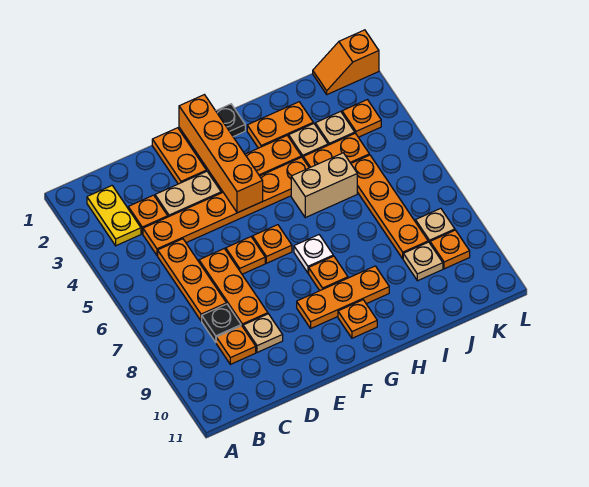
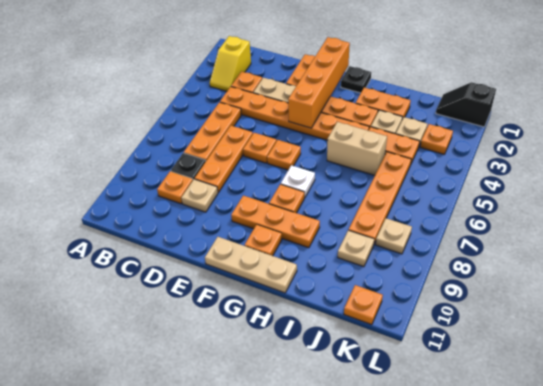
yellow plate B2:B3 level 1 -> yellow slope B2:B3 level 1 top 2
none -> tan plate F11:H11 level 1
orange slope K1:L1 level 1 top L -> black slope K1:L1 level 1 top L
orange plate K9 level 1 -> orange plate K11 level 1

